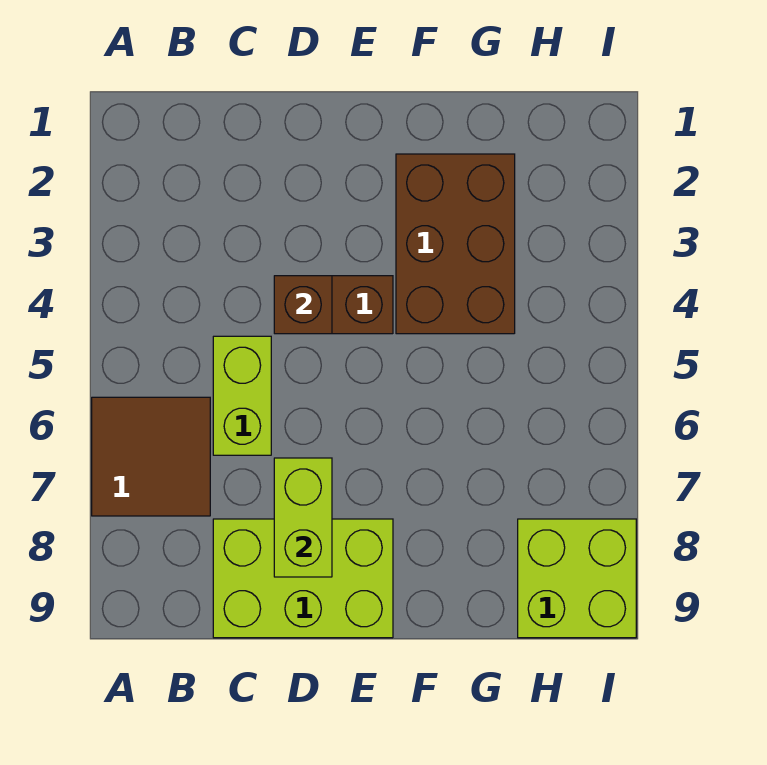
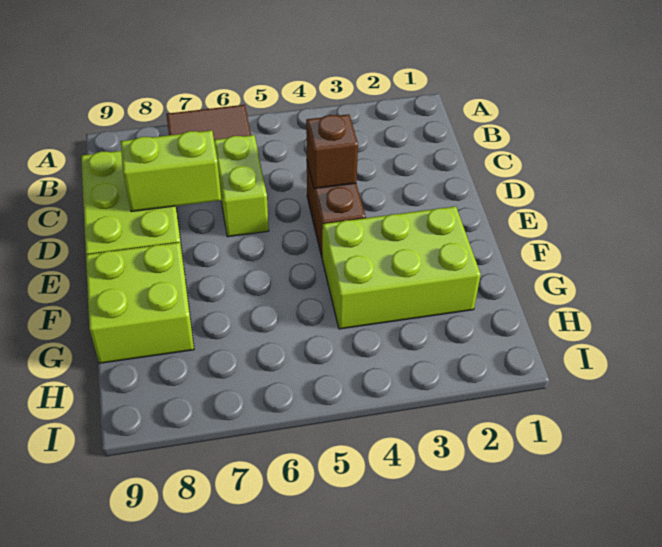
lime brick C5:C6 level 1 -> lime brick C6:D6 level 1
brown brick F2:G4 level 1 -> lime brick F2:G4 level 1
lime brick H8:I9 level 1 -> lime brick F8:G9 level 1

